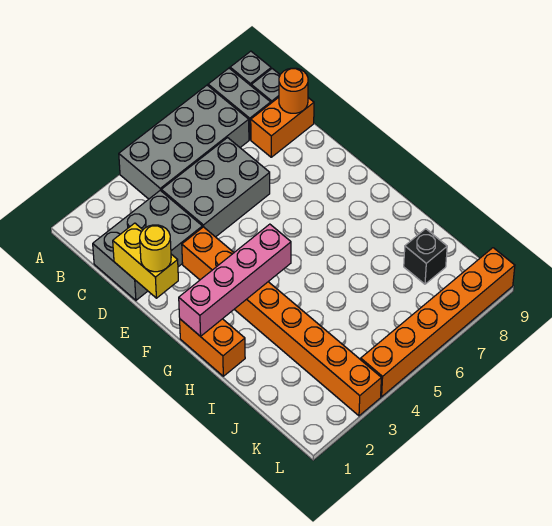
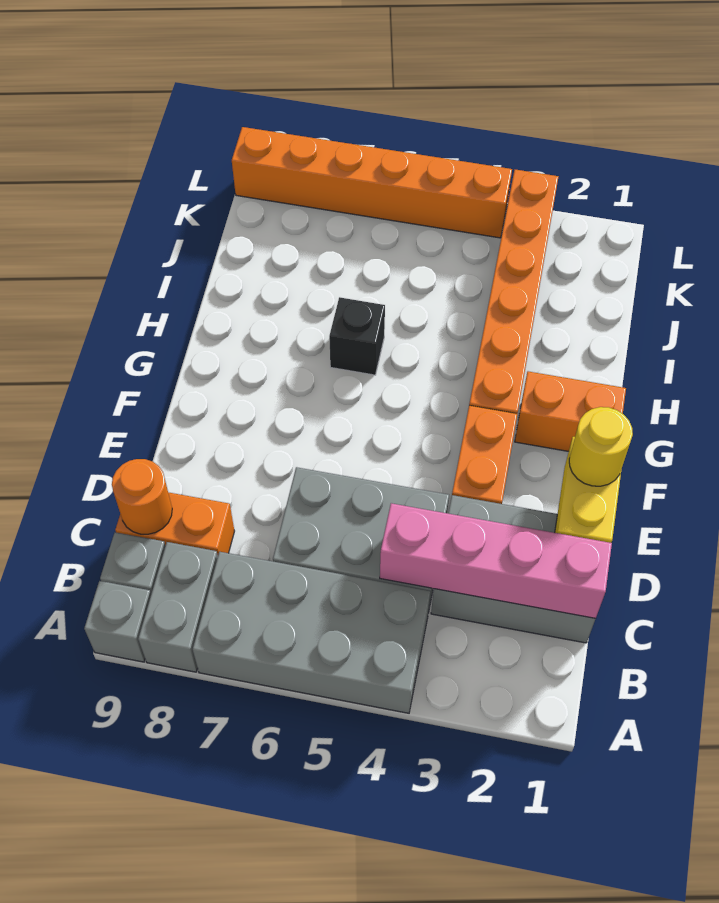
orange brick G1:H1 level 1 -> orange brick G1:G2 level 1
pink brick G1:G4 level 2 -> pink brick C1:C4 level 2
black brick J8 level 1 -> black brick H6 level 1

